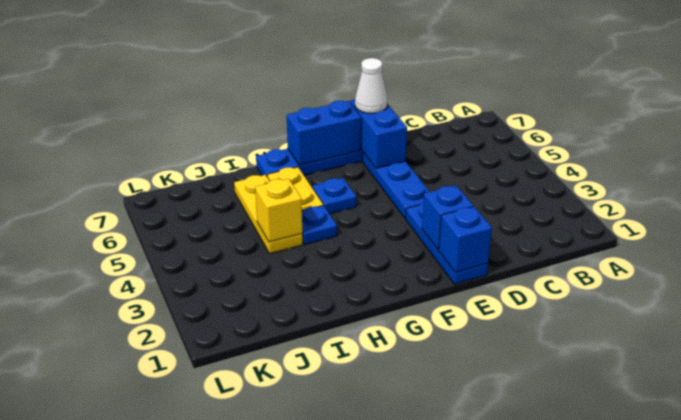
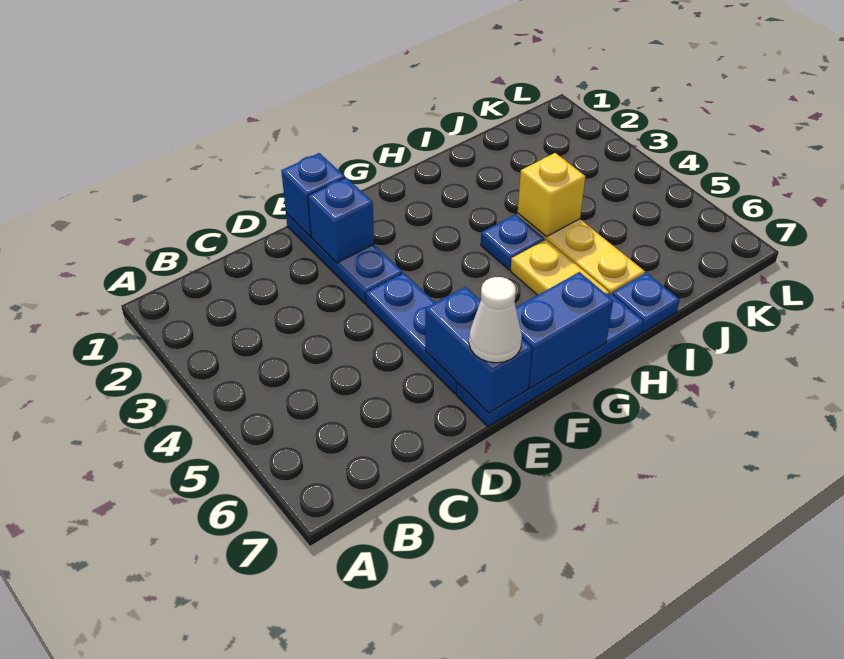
blue plate G5 level 1 -> blue plate I7 level 1

